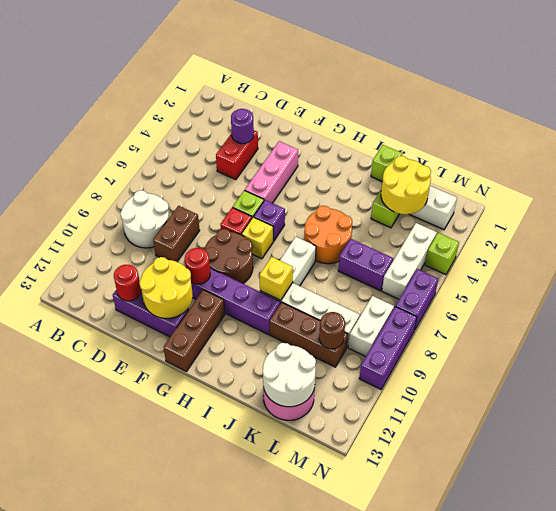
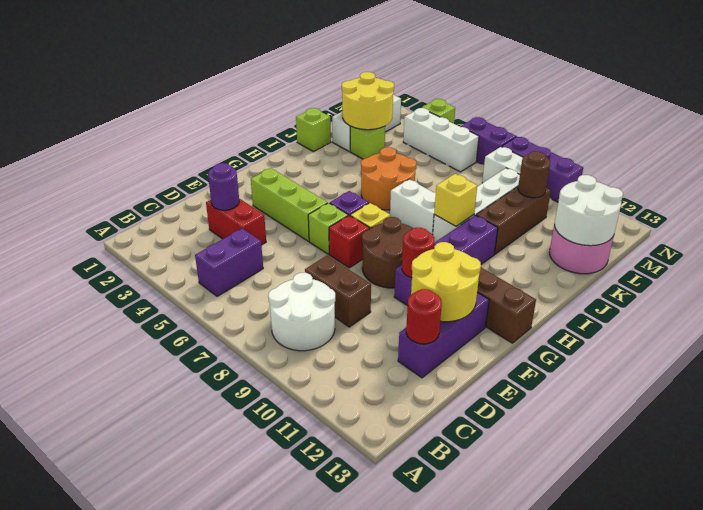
pink brick F3:F5 level 1 -> lime brick F3:F5 level 1
purple brick K6:L6 level 1 -> purple brick B5:C5 level 1

